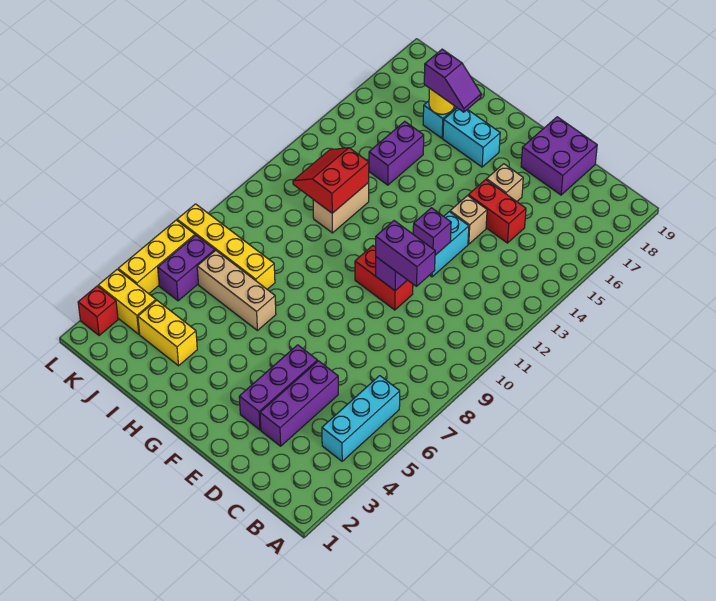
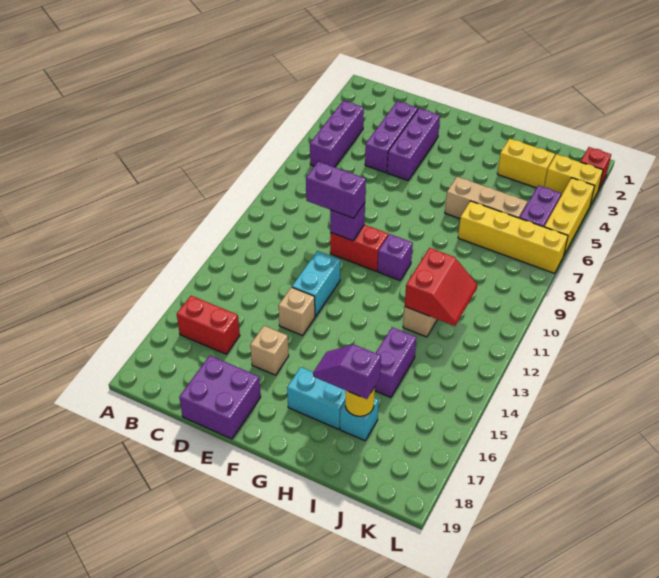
cyan brick B4:B6 level 1 -> purple brick B4:B6 level 1
red brick D15:E15 level 1 -> red brick B16:C16 level 1
purple brick E12 level 2 -> purple brick G10 level 1

